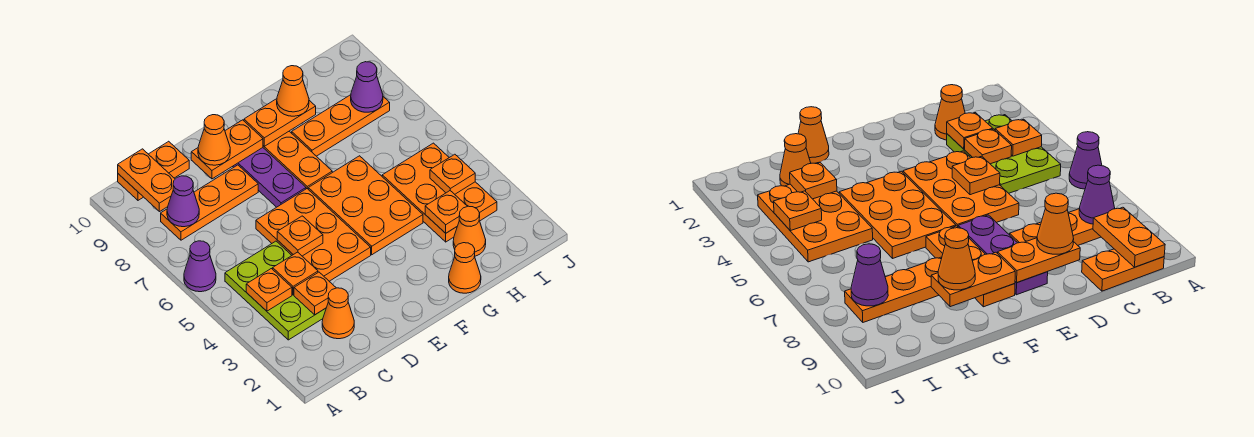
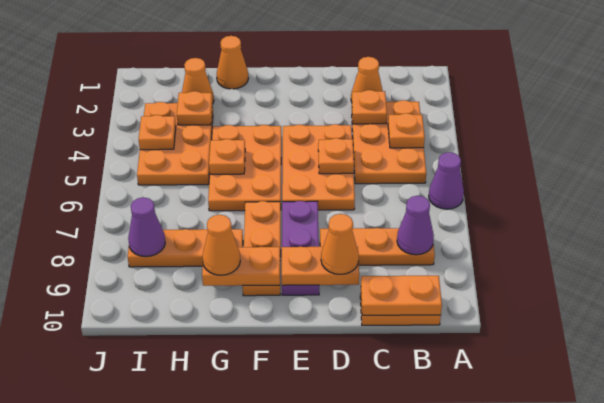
lime plate B3:C5 level 1 -> orange plate B3:C5 level 1
orange plate B9:B10 level 2 -> orange plate B10:C10 level 2
orange plate C4 level 2 -> orange plate G5 level 2

